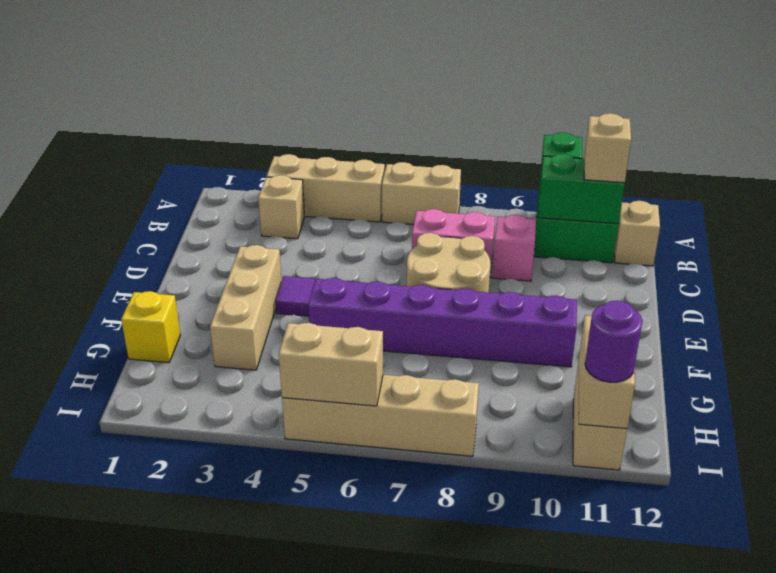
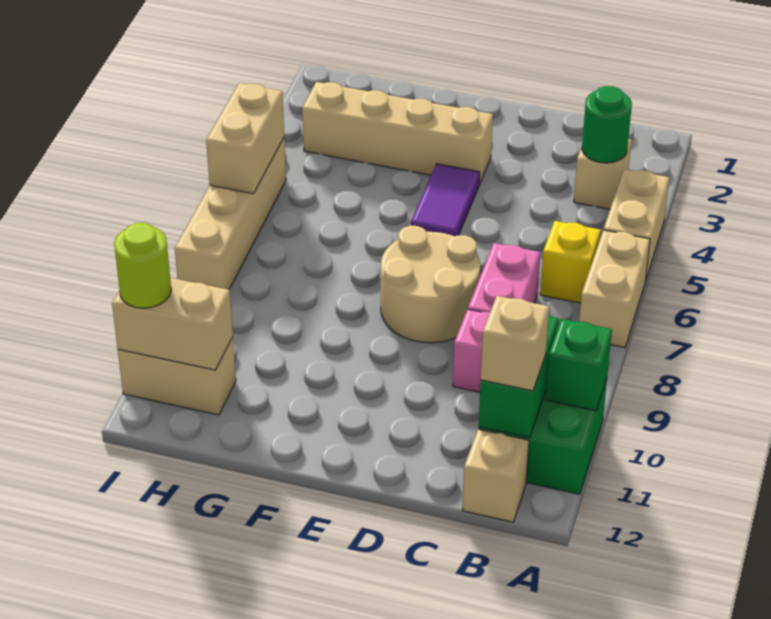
tan brick A3:A5 level 1 -> tan brick A4:A5 level 1
none -> green round brick B3 level 2
tan brick E3:G3 level 1 -> tan brick E3:H3 level 1
purple brick F5:F10 level 1 -> none
yellow brick G1 level 1 -> yellow brick B6 level 1
purple round brick I11 level 3 -> lime round brick I11 level 3

